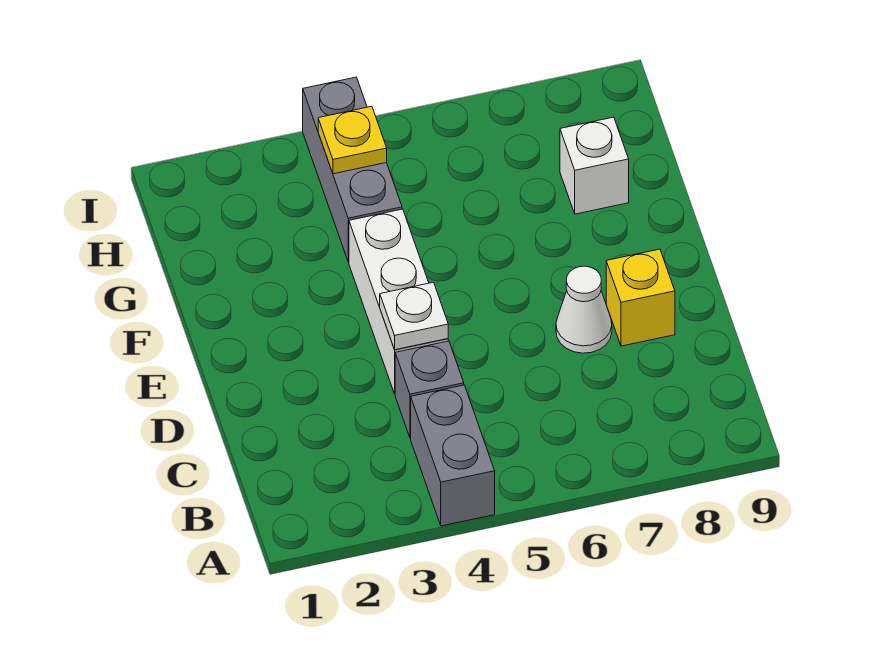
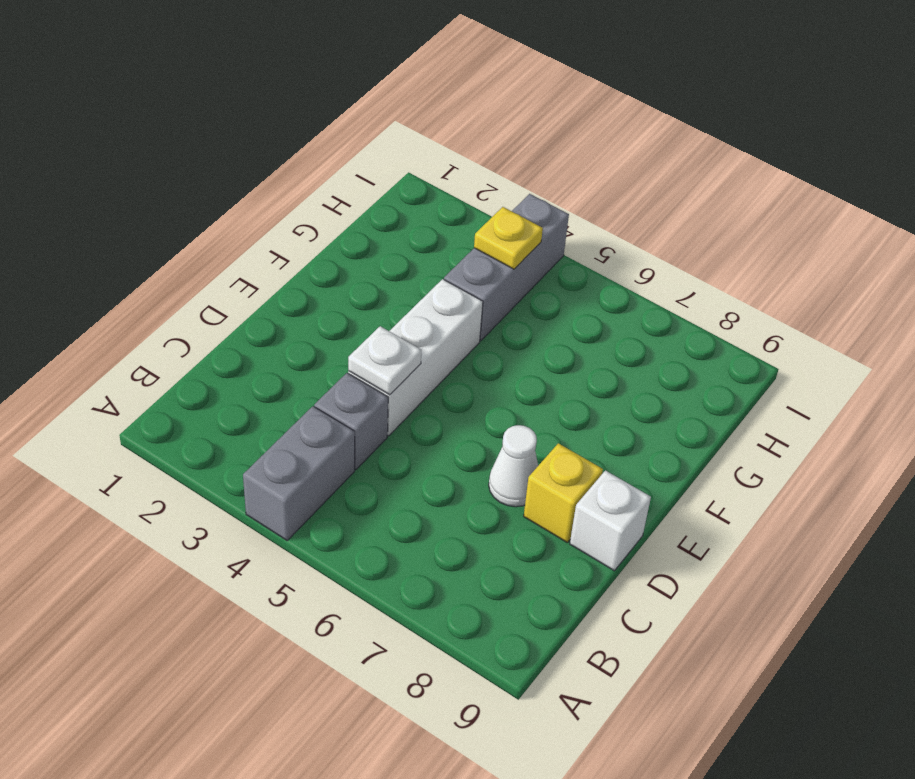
white brick G8 level 1 -> white brick D9 level 1

